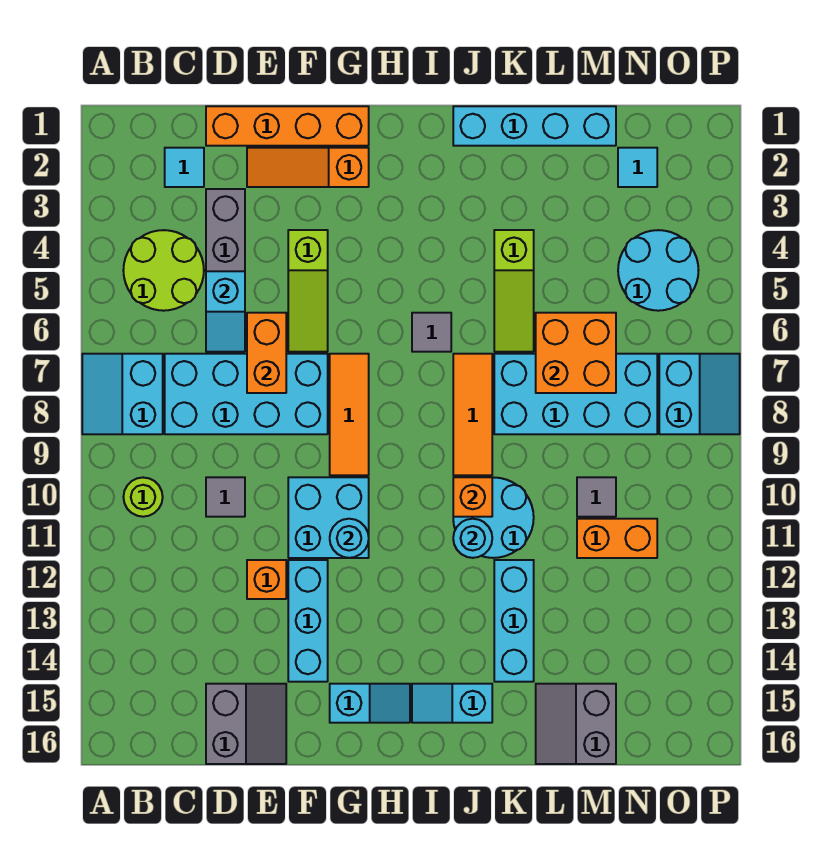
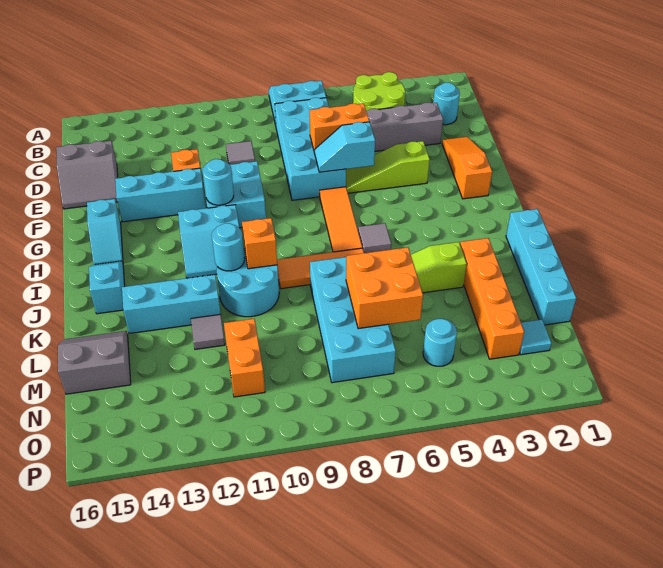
lime round brick B10 level 1 -> none
cyan tile C2 level 1 -> cyan round brick C2 level 1
orange brick D1:G1 level 1 -> orange brick K3:N3 level 1
cyan slope D5:D6 level 2 top 5 -> cyan slope F6:F7 level 2 top 6
orange tile G7:G9 level 1 -> orange tile G7:I7 level 1
grey tile M10 level 1 -> grey tile L12 level 1
cyan round brick N4:O5 level 1 -> cyan round brick N5 level 1
cyan slope O7:P8 level 1 top O -> cyan slope H11:I12 level 1 top H

